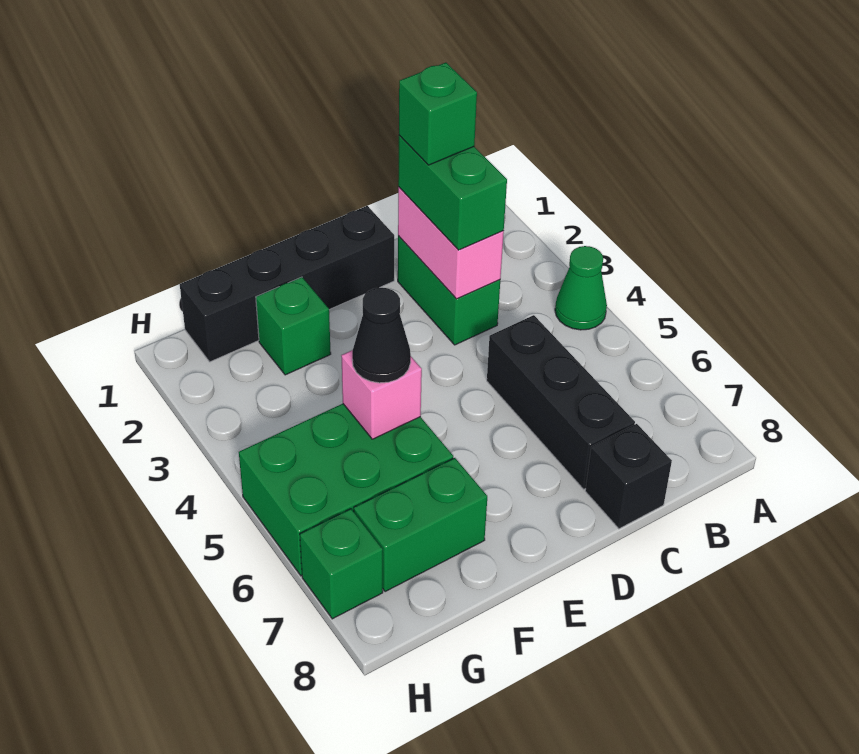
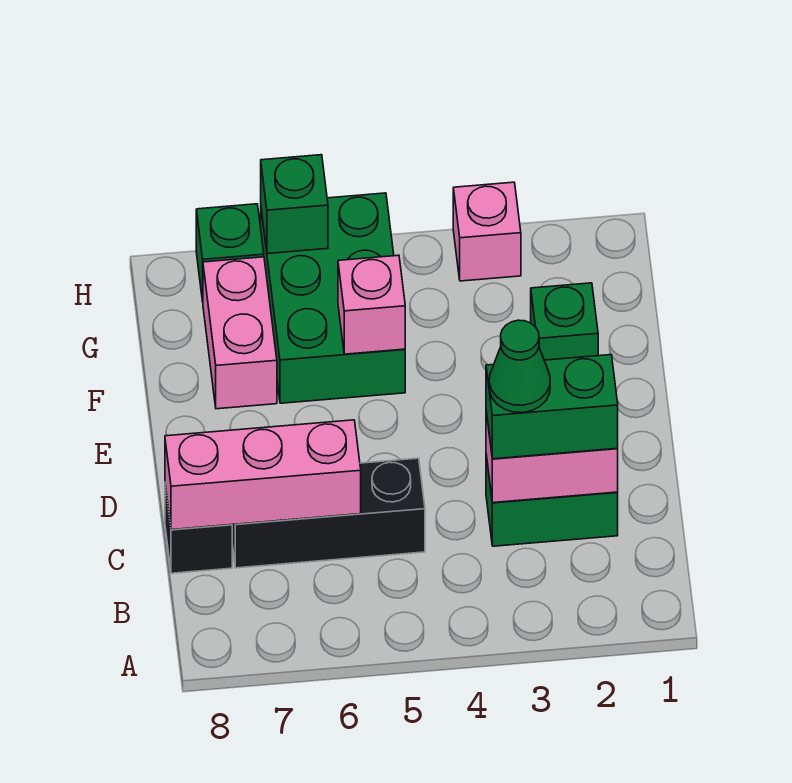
green cone A4 level 1 -> green cone C3 level 4
green brick C2 level 4 -> green brick H6 level 2
none -> pink brick C6:C8 level 2
black brick D1:G1 level 1 -> none
black cone F5 level 3 -> none
green brick F7:G7 level 1 -> pink brick F7:G7 level 1
none -> pink brick H3 level 1

